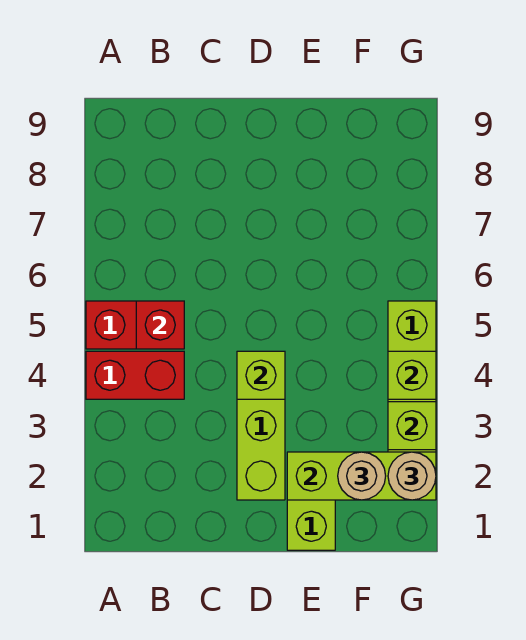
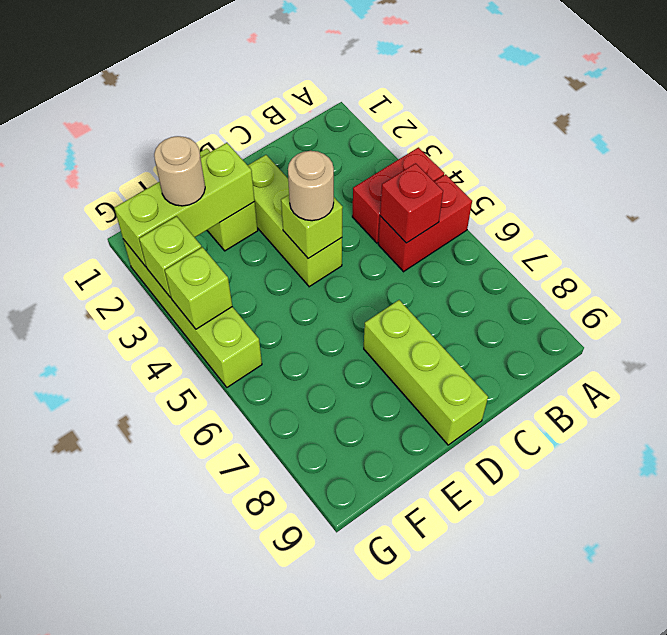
none -> lime brick D7:D9 level 1
tan round brick G2 level 3 -> tan round brick D4 level 3

